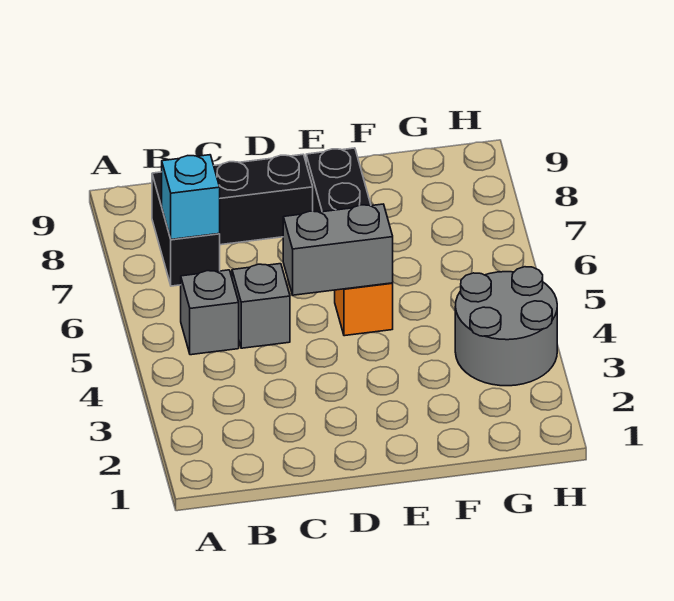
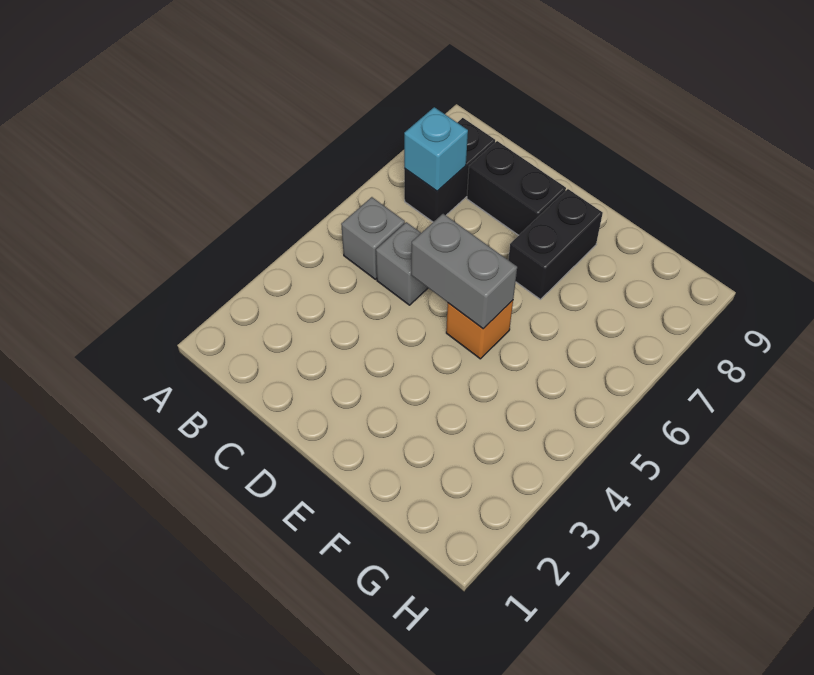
grey round brick G3:H4 level 1 -> none

